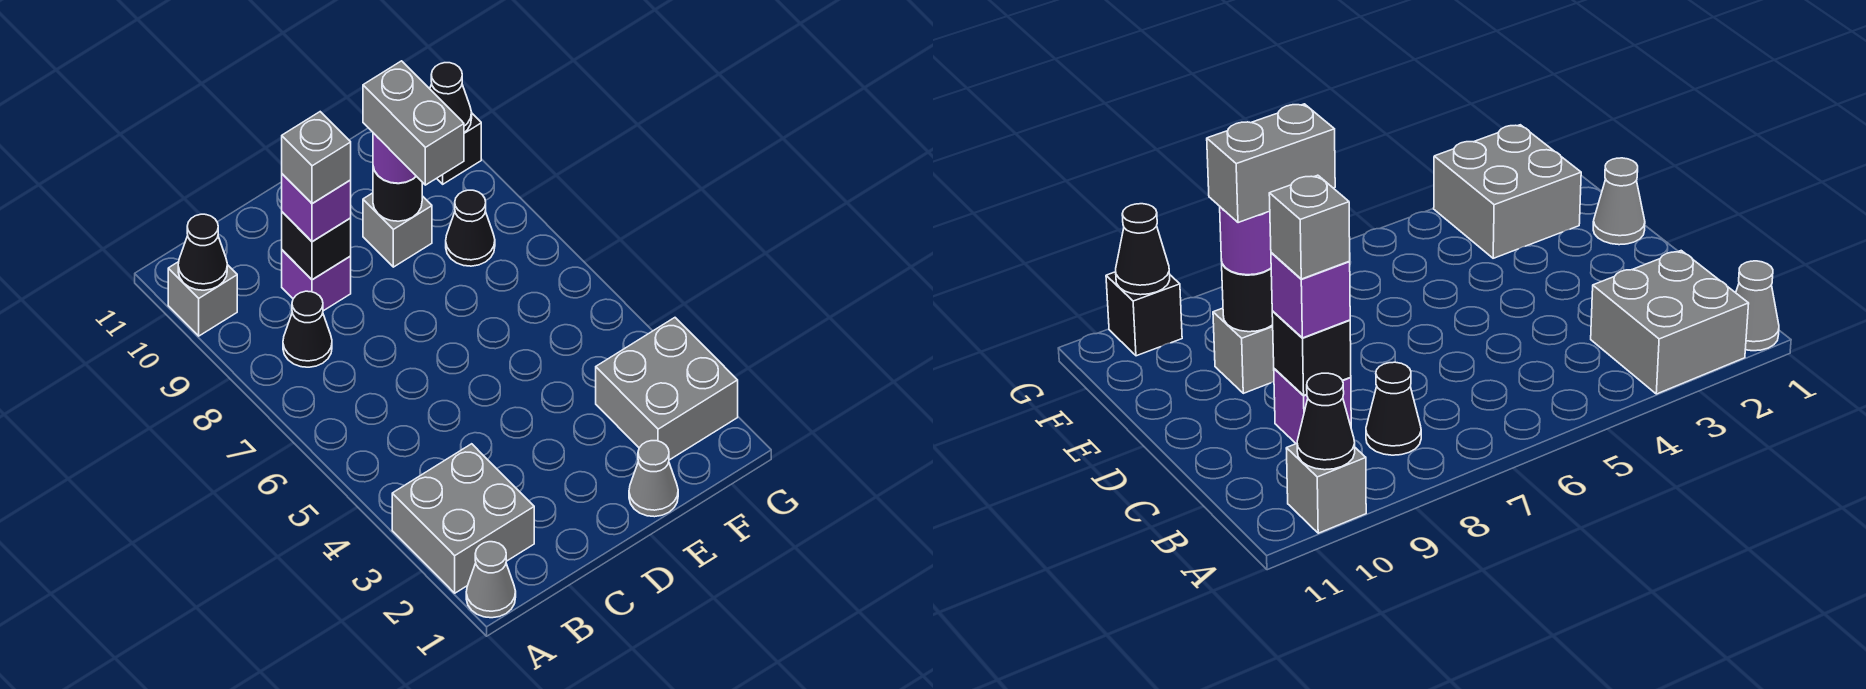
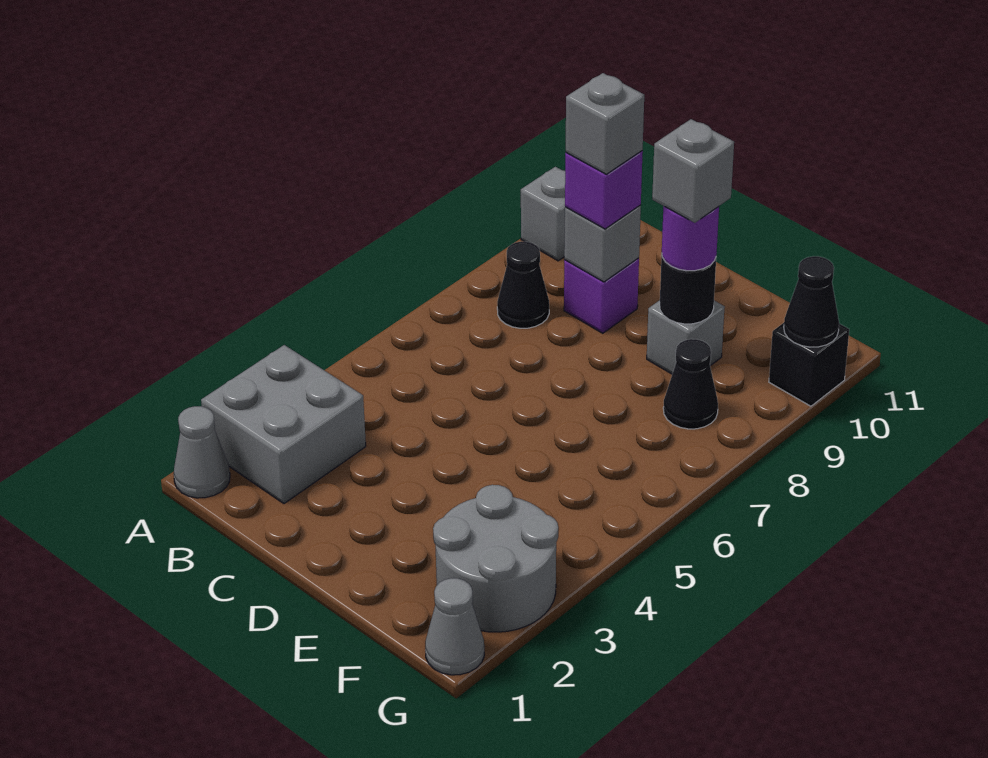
black cone A10 level 2 -> none
black brick C9 level 2 -> grey brick C9 level 2
grey cone E1 level 1 -> grey cone G1 level 1
grey brick E8:E9 level 4 -> grey brick E9 level 4
grey brick F2:G3 level 1 -> grey round brick F2:G3 level 1

